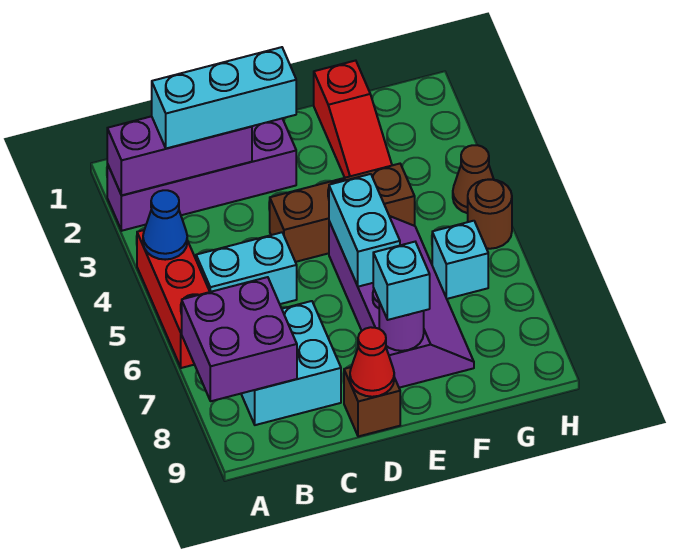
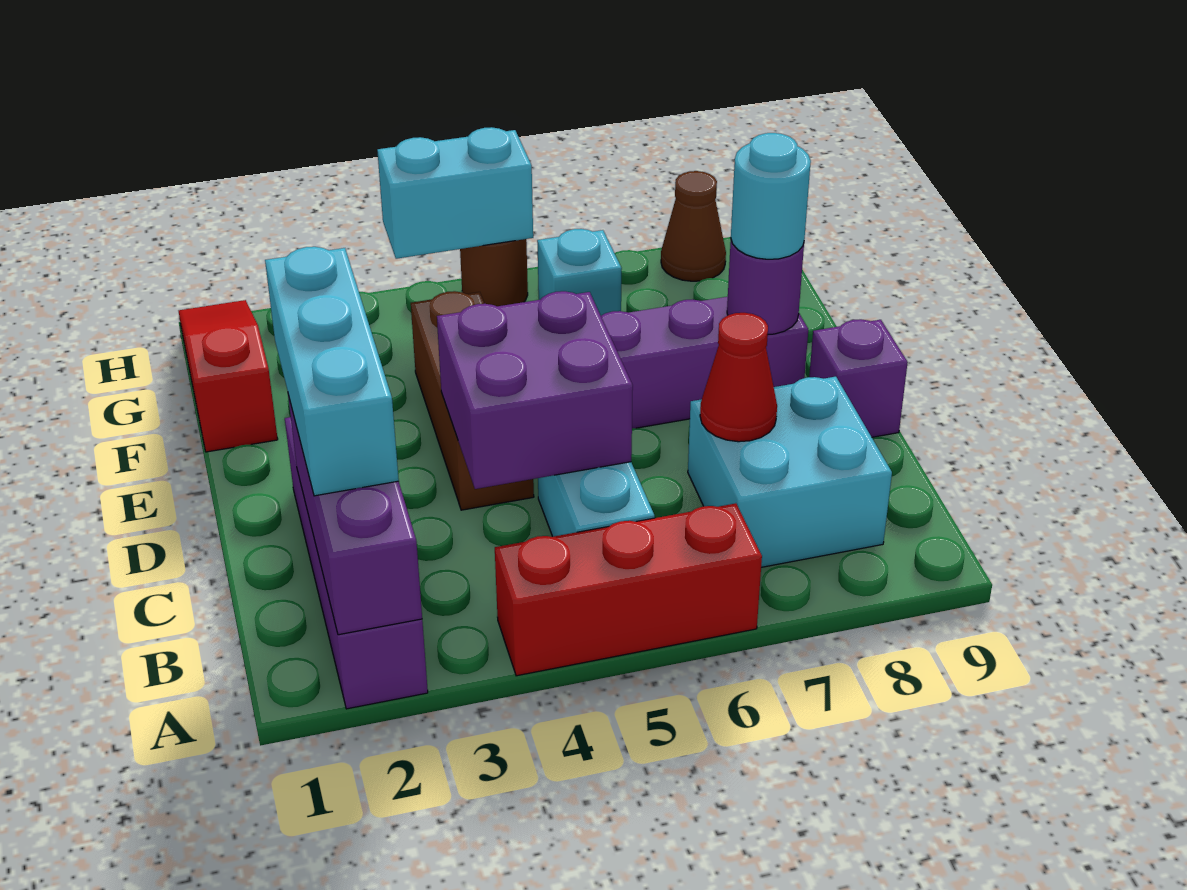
blue cone A4 level 2 -> none
purple brick A7:B8 level 2 -> purple brick C4:D5 level 2
brown brick D9 level 1 -> purple brick D9 level 1
red cone D9 level 2 -> red cone C7 level 2
cyan brick E5:E6 level 2 -> cyan brick H4:H5 level 2
cyan brick E8 level 3 -> cyan round brick E8 level 3
red slope F1:F3 level 1 top 1 -> red slope F1:H1 level 1 top F
brown cone H4 level 1 -> brown cone H8 level 1

